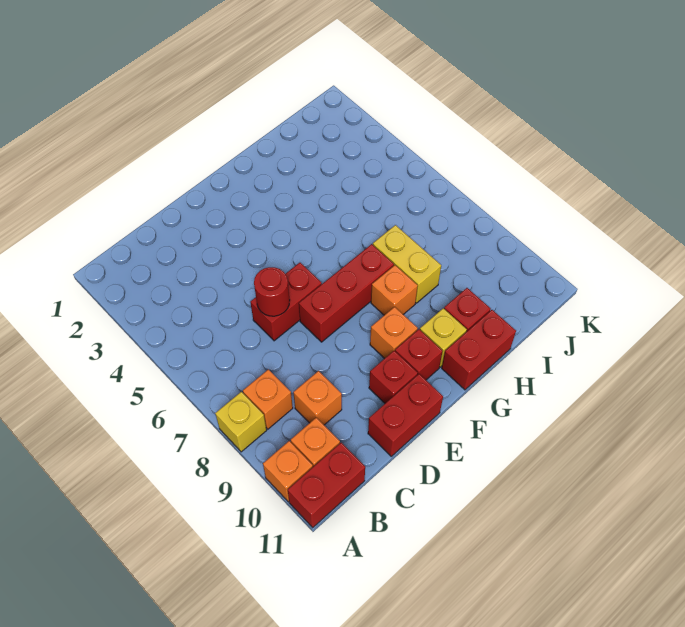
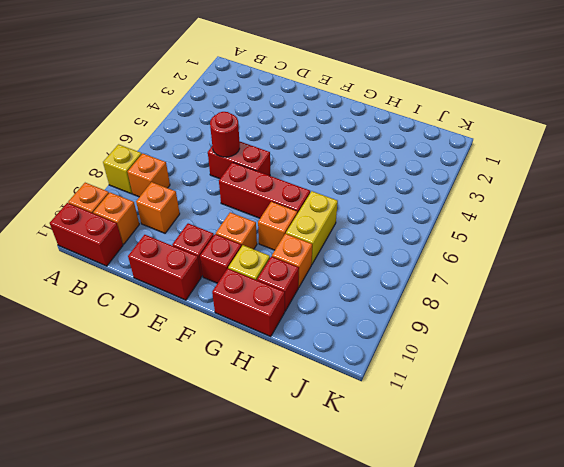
none -> orange brick H9 level 1

